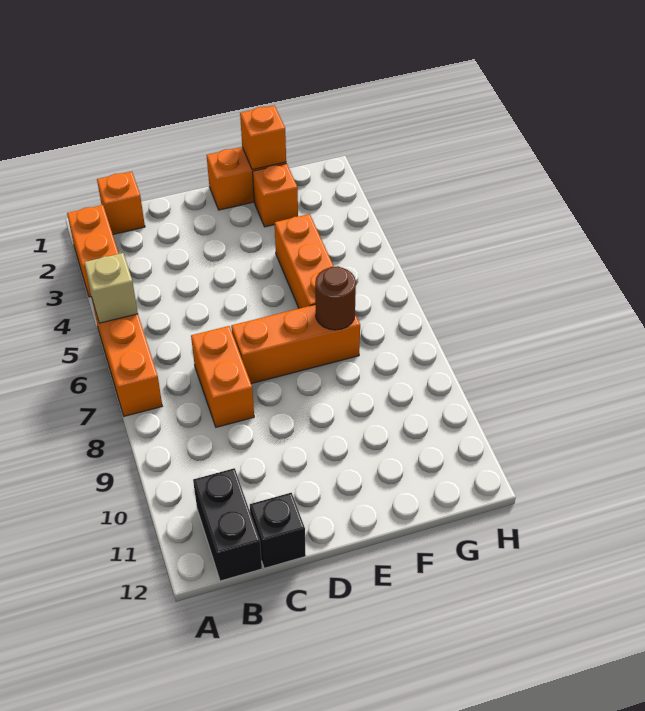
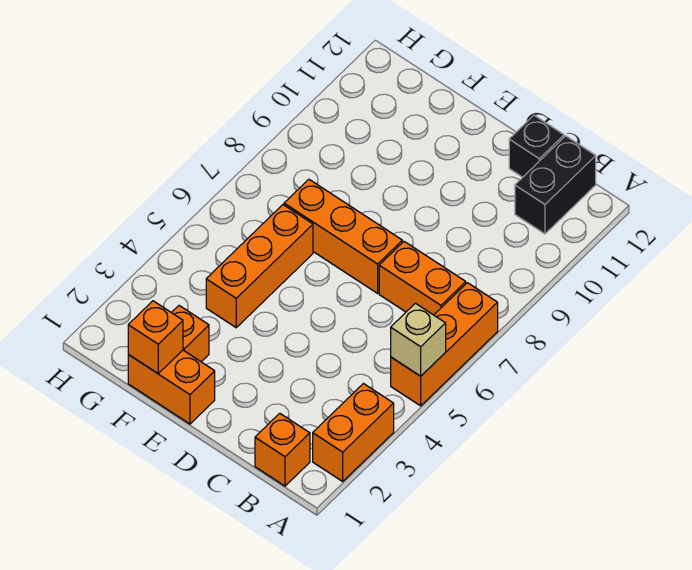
orange brick C7:C8 level 1 -> orange brick B7:C7 level 1
brown round brick F7 level 2 -> none

